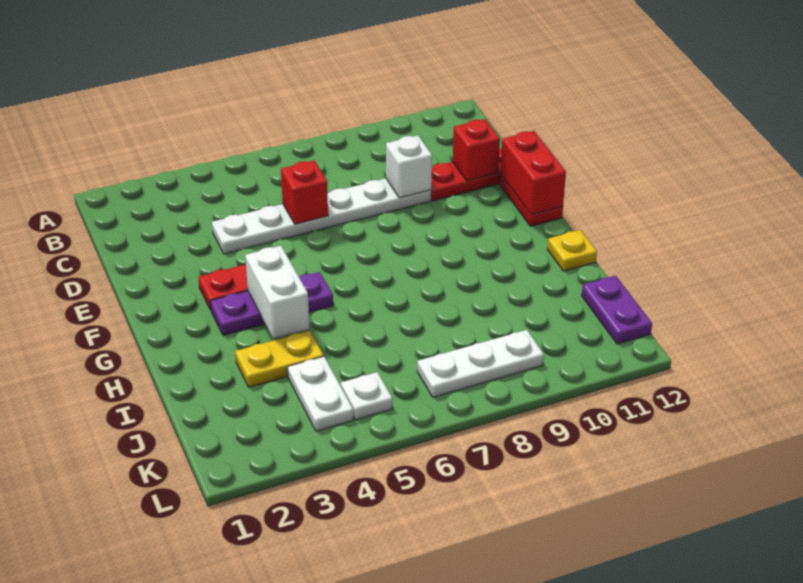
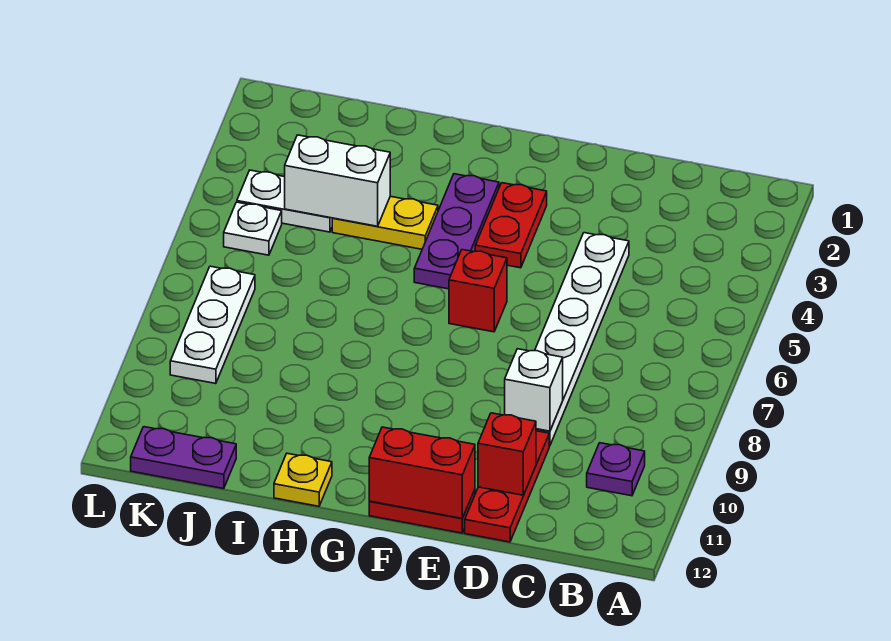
none -> purple plate B10 level 1
red brick D6 level 2 -> red brick F6 level 1
white brick G4:H4 level 2 -> white brick I4:J4 level 2
yellow plate I3:I4 level 1 -> yellow plate H4:I4 level 1

